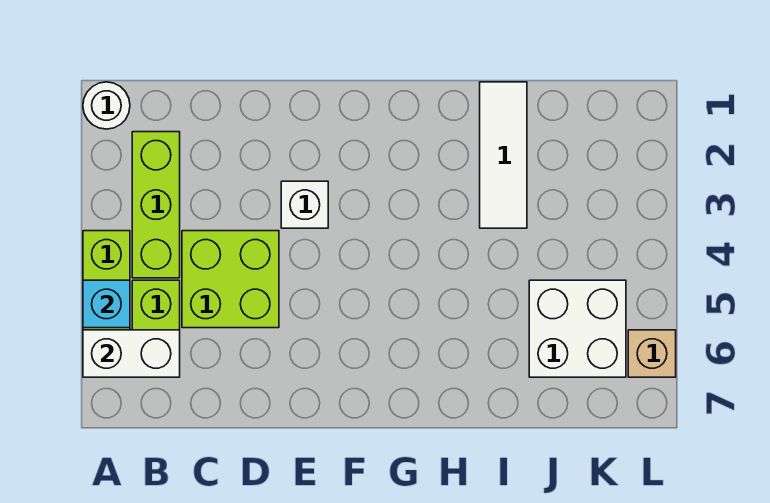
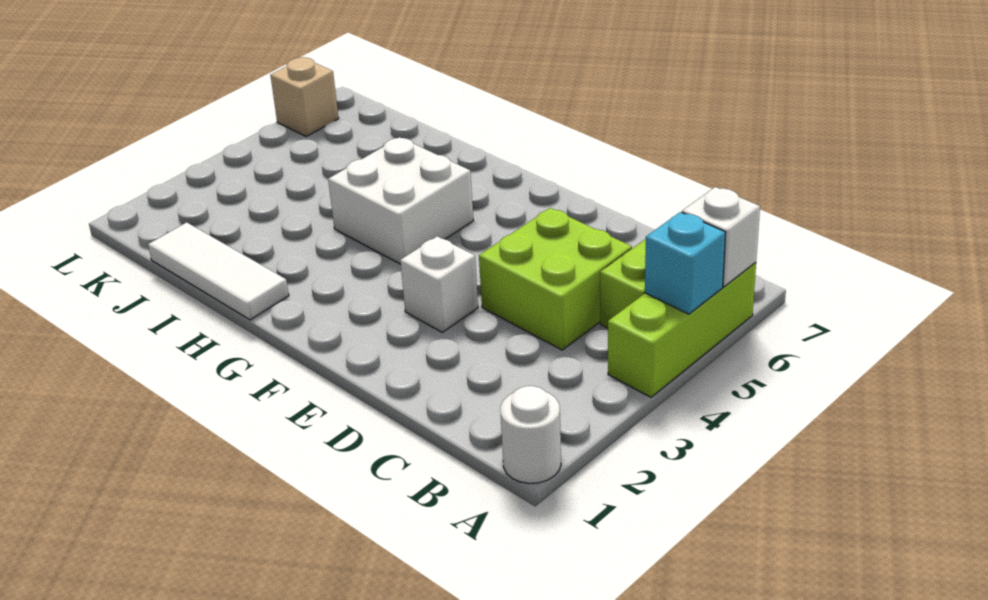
white brick A6:B6 level 2 -> white brick A6 level 2
lime brick B2:B4 level 1 -> none
white tile I1:I3 level 1 -> white tile H1:J1 level 1
white brick J5:K6 level 1 -> white brick G4:H5 level 1

